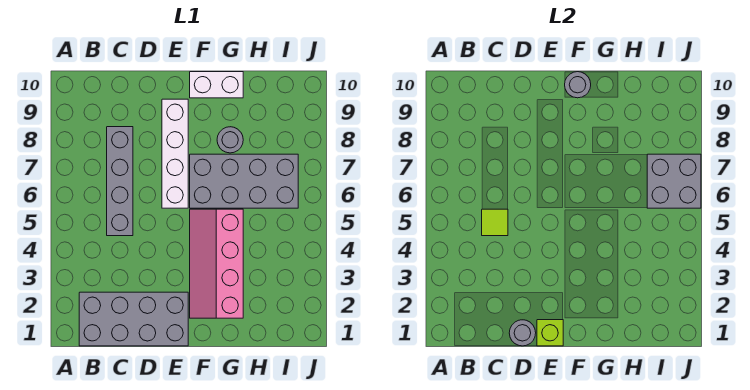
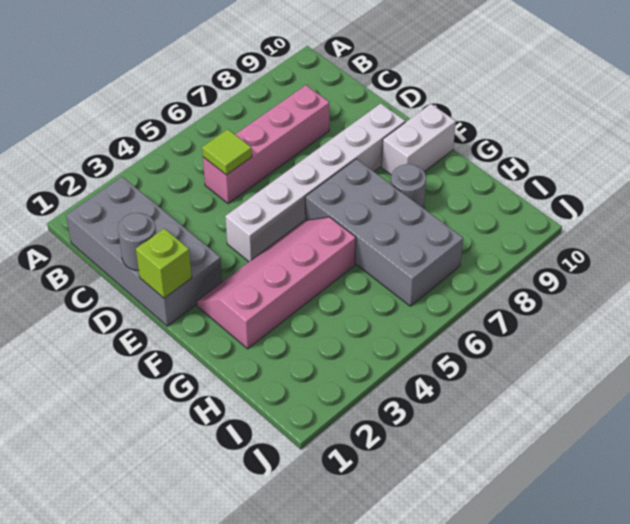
grey brick C5:C8 level 1 -> pink brick C5:C8 level 1
white brick E6:E9 level 1 -> white brick E4:E9 level 1
white brick F10:G10 level 1 -> white brick F9:F10 level 1
grey round brick F10 level 2 -> none
grey brick I6:J7 level 2 -> none

